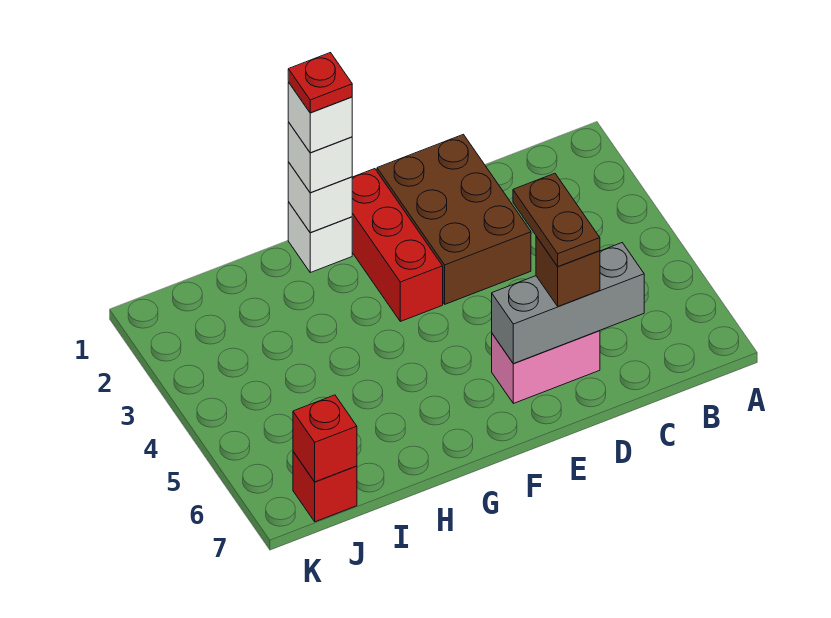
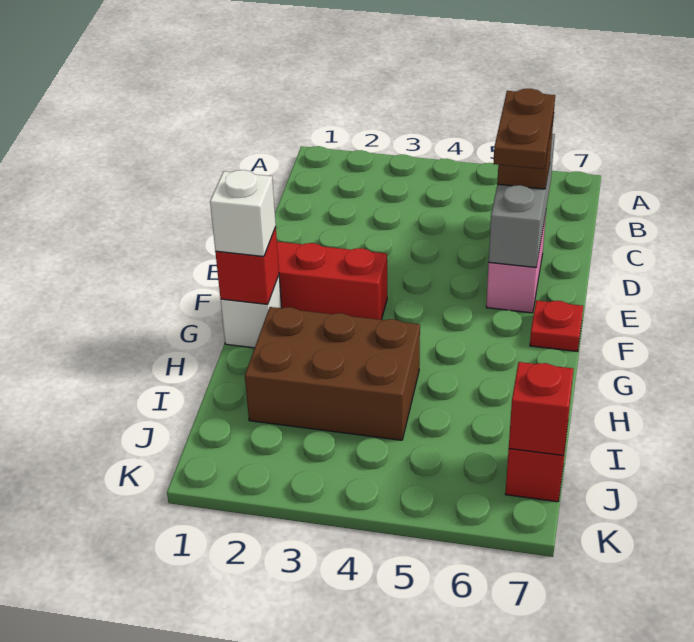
brown brick D1:E3 level 1 -> brown brick H2:I4 level 1
brown plate D5:D6 level 4 -> brown plate D6:E6 level 4
white brick G1 level 2 -> red brick G1 level 2
white brick G1 level 4 -> none
red plate G1 level 5 -> red plate F7 level 1

